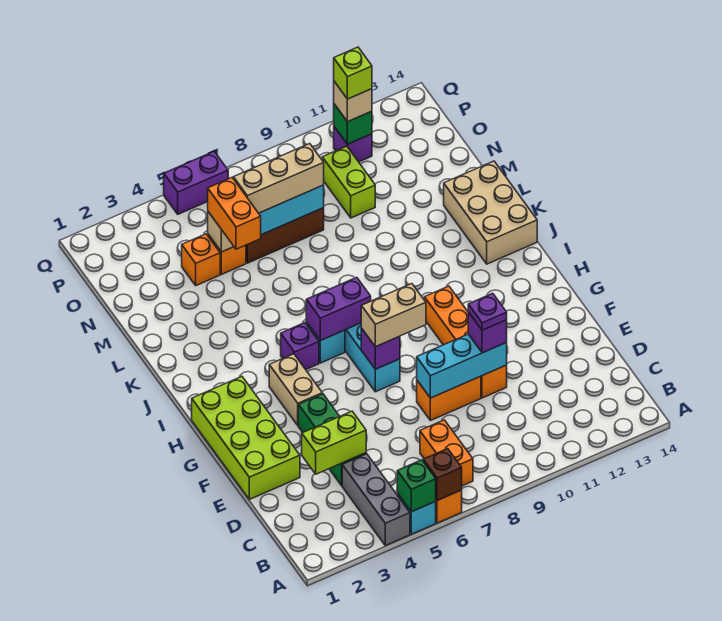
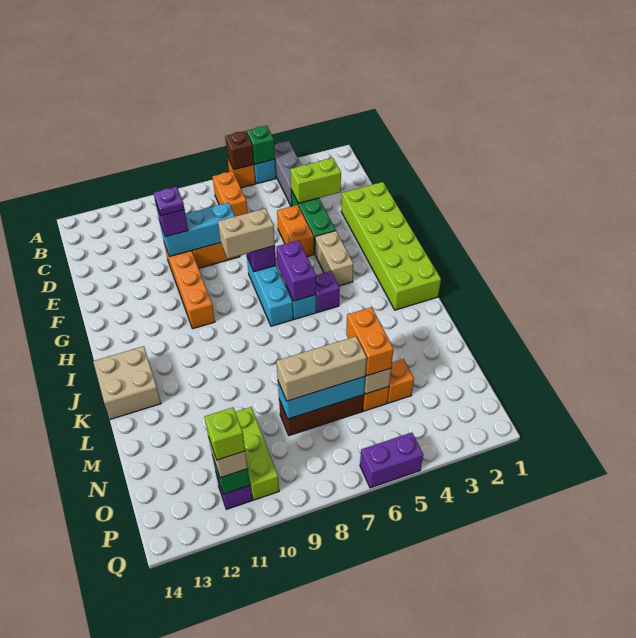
lime brick E1:H2 level 1 -> lime brick E1:J2 level 1
none -> orange brick E5:F5 level 1
purple brick I6:I7 level 2 -> purple brick H6:I6 level 2
tan brick J13:L14 level 1 -> tan brick J13:K14 level 1
lime brick N10:O10 level 1 -> lime brick N10:P10 level 1

